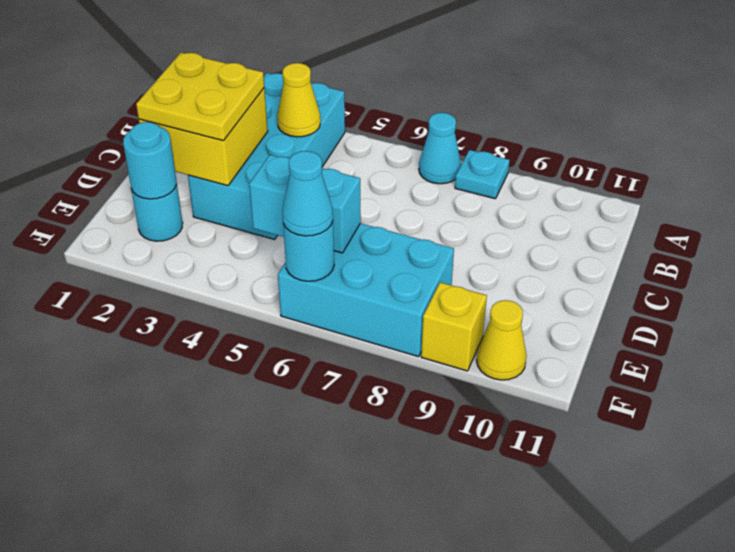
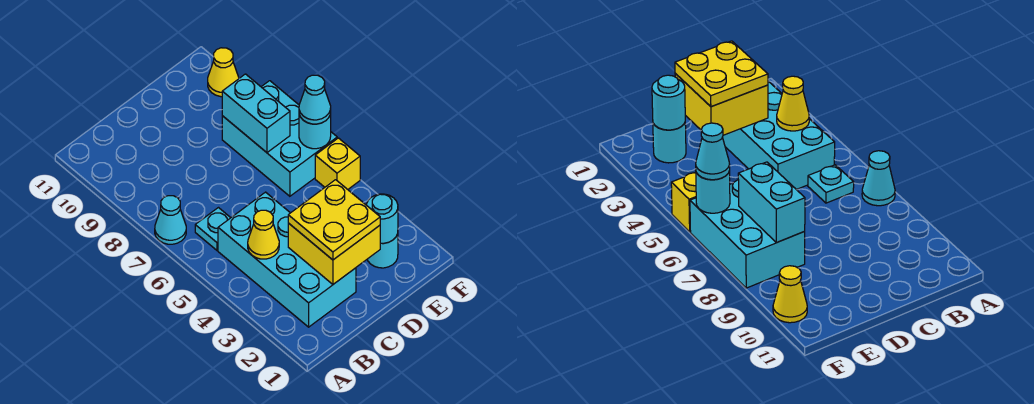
cyan brick A3:D4 level 1 -> cyan brick B2:C5 level 1
cyan plate A8 level 1 -> cyan plate B6 level 1
cyan brick E5:E6 level 2 -> cyan brick E7:E8 level 2
yellow brick F9 level 1 -> yellow brick F5 level 1

